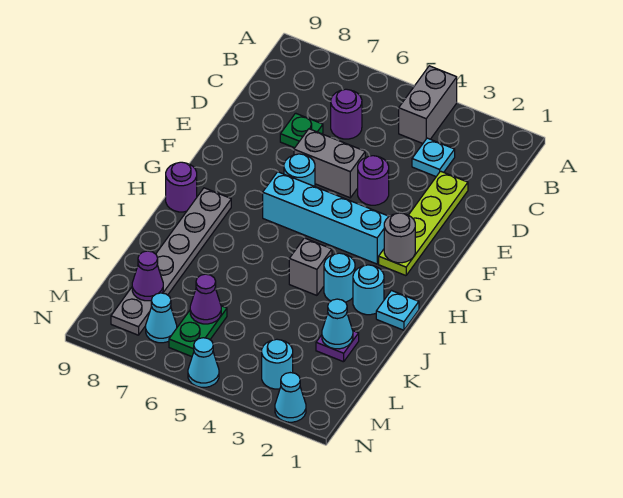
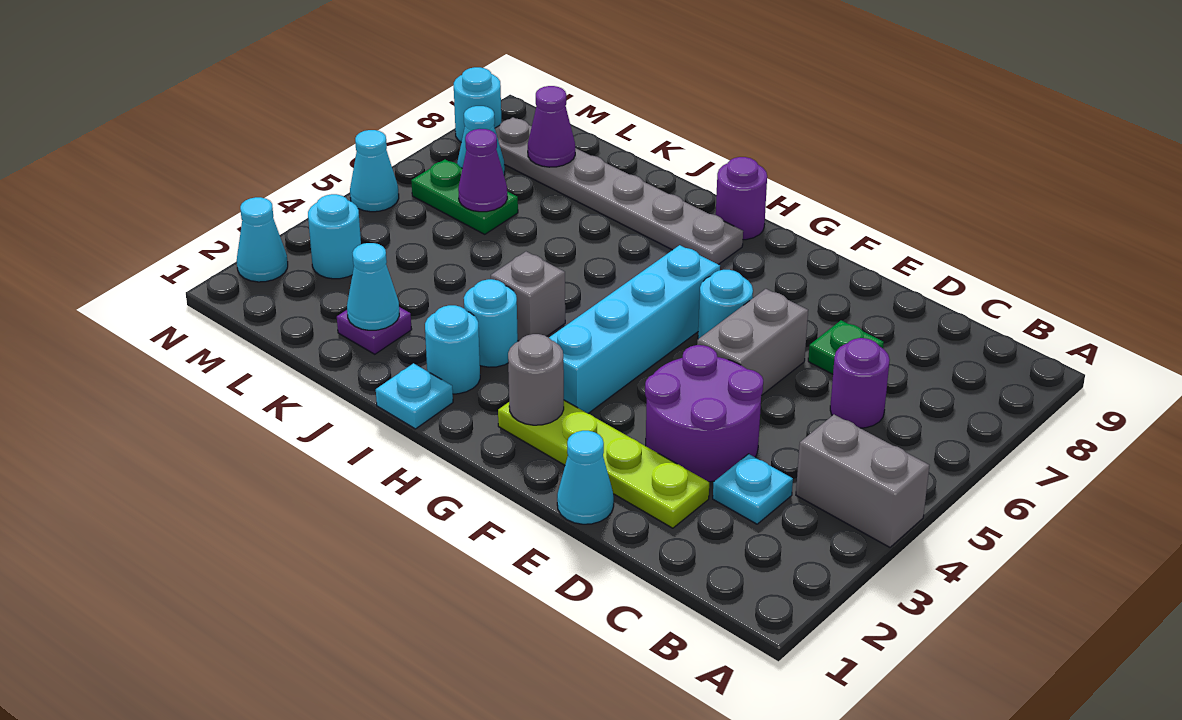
none -> cyan cone E1 level 1
purple round brick E4 level 1 -> purple round brick D3:E4 level 1
none -> cyan round brick N8 level 1

